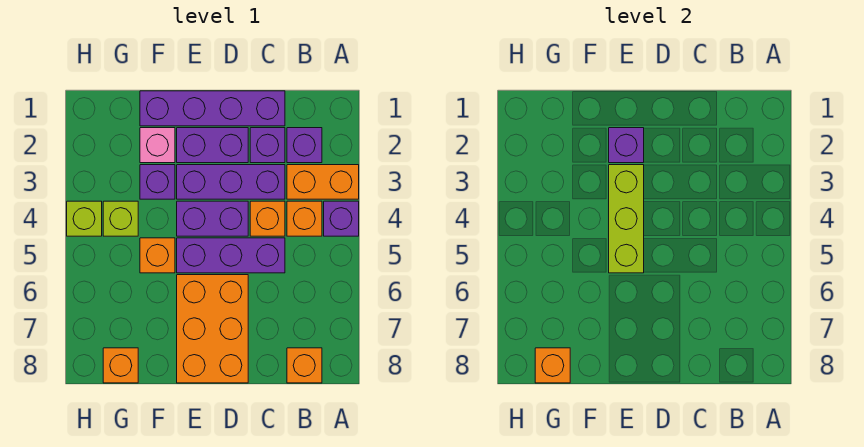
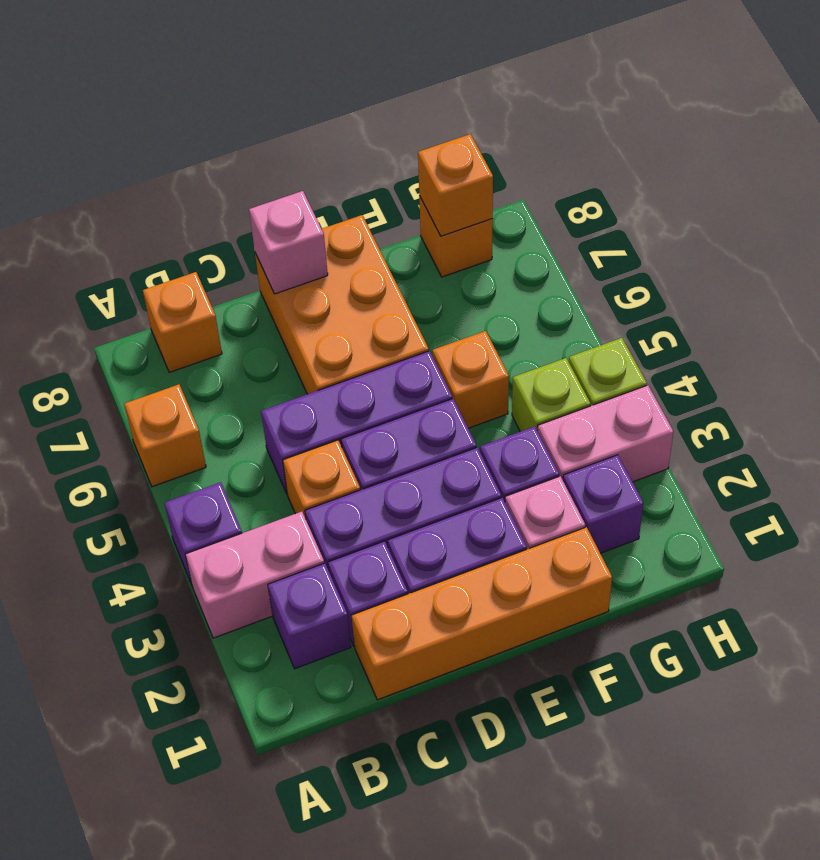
orange brick A3:B3 level 1 -> pink brick A3:B3 level 1
orange brick B4 level 1 -> orange brick A6 level 1
purple brick C1:F1 level 1 -> orange brick C1:F1 level 1
none -> pink brick D8 level 2
purple brick E2 level 2 -> purple brick G2 level 1
lime brick E3:E5 level 2 -> none
none -> pink brick G3:H3 level 1

